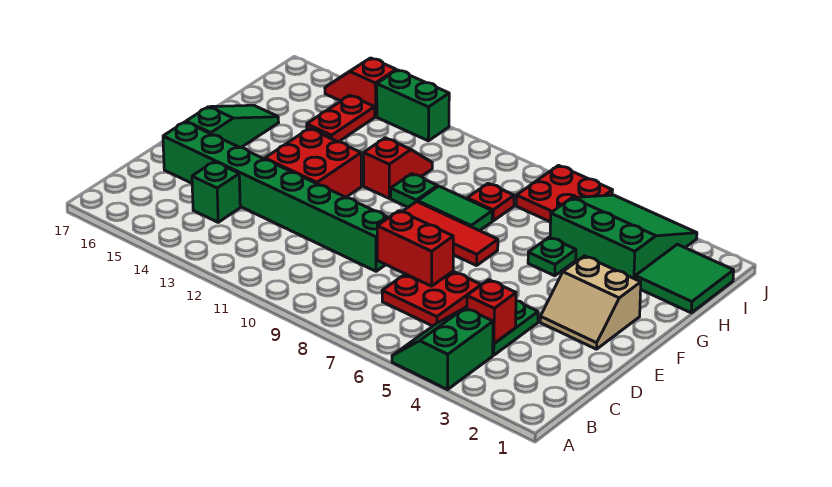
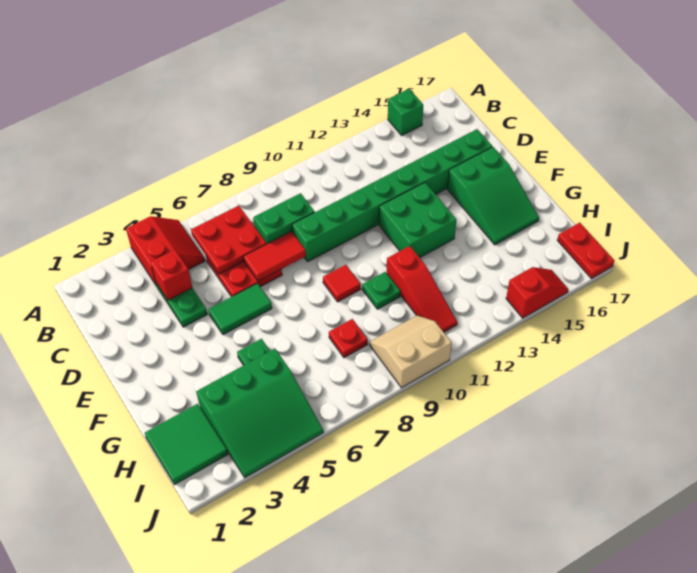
green slope A4:B5 level 1 top 4 -> red slope A4:B5 level 1 top 4
green brick C14 level 1 -> green brick A15 level 1
red brick D7:D8 level 2 -> red tile D7:D8 level 2
tan slope E2:F3 level 1 top F -> tan slope I9:J10 level 1 top J
red brick E12:F13 level 1 -> green brick E12:F13 level 1
green slope E16:G16 level 1 top E -> green slope E15:G16 level 1 top E
red tile F7:F9 level 1 -> red tile F9 level 1
green tile G8:G9 level 1 -> green tile E5:E6 level 1
red slope G11:H11 level 1 top G -> red slope G11:I11 level 1 top G
red plate H14:I14 level 1 -> red plate I17:J17 level 1
red plate I6:J7 level 1 -> red plate B6:C7 level 2
green brick J12:J13 level 1 -> green brick C8:C9 level 1

